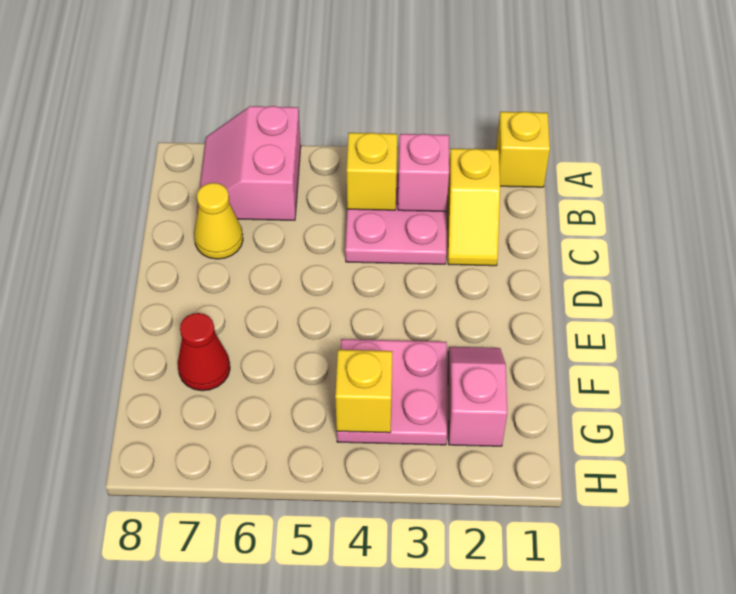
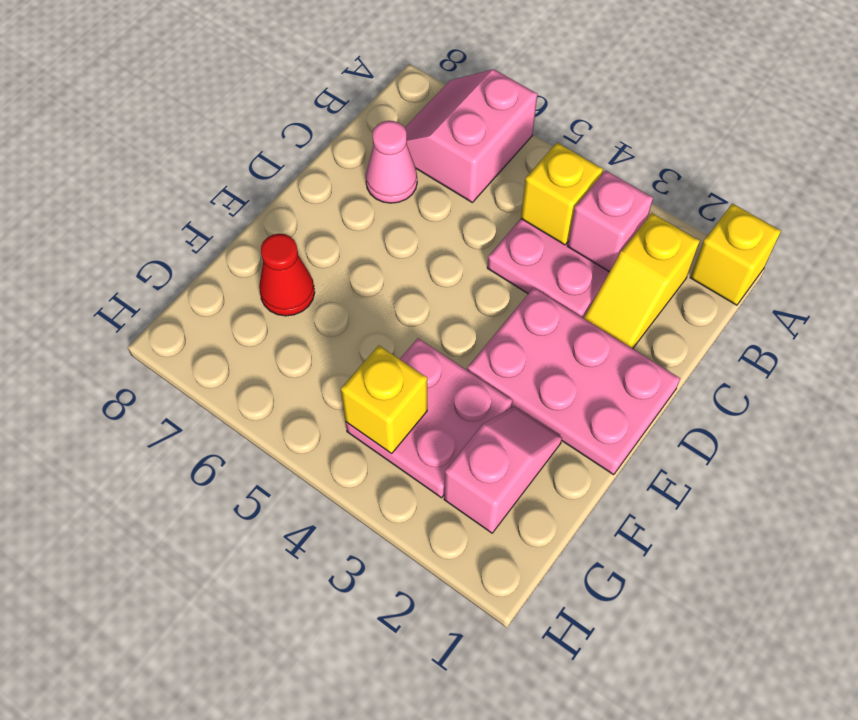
yellow cone C7 level 1 -> pink cone C7 level 1
none -> pink plate D1:E3 level 1

